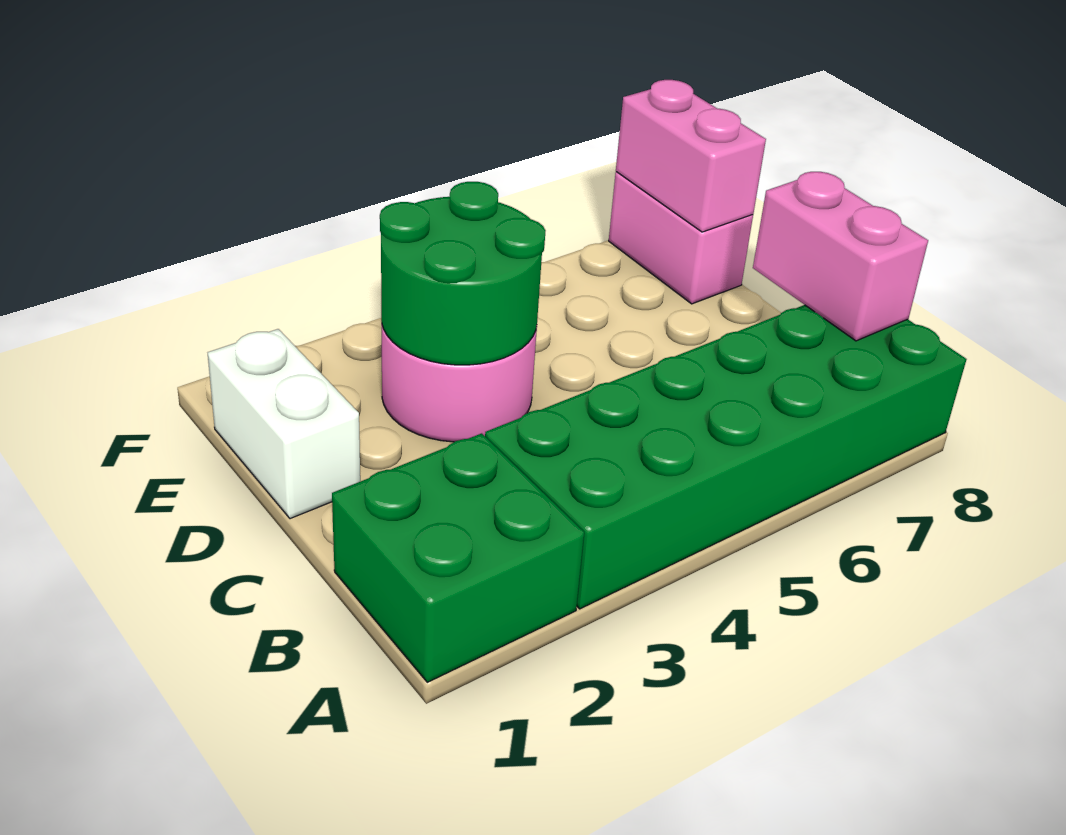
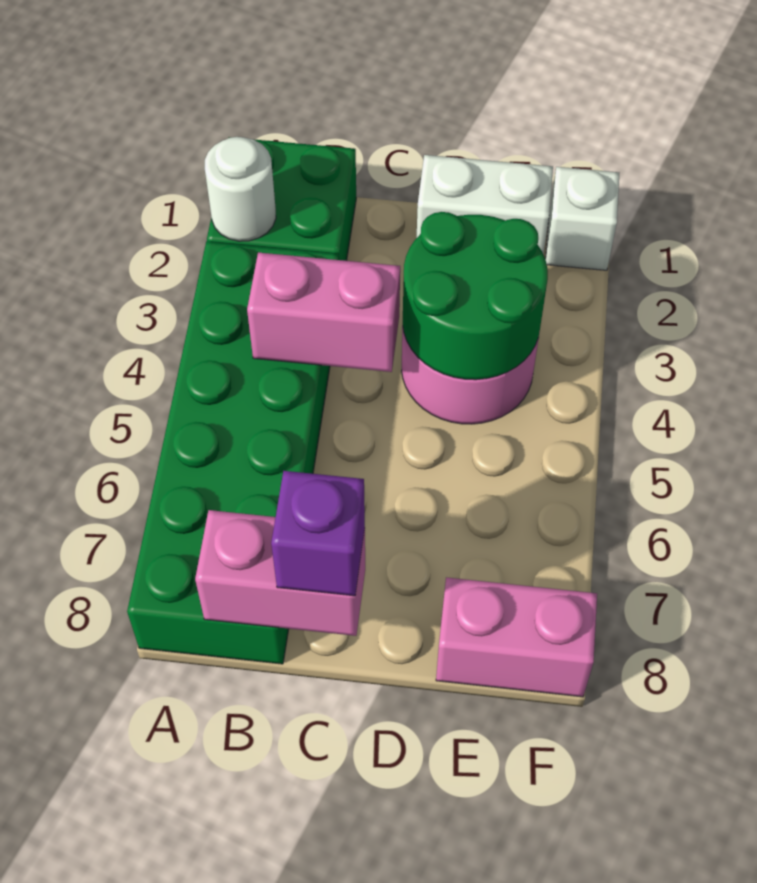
none -> white round brick A2 level 2
none -> purple brick C8 level 3
pink brick E8:F8 level 2 -> pink brick B4:C4 level 2
none -> white brick F1 level 1

